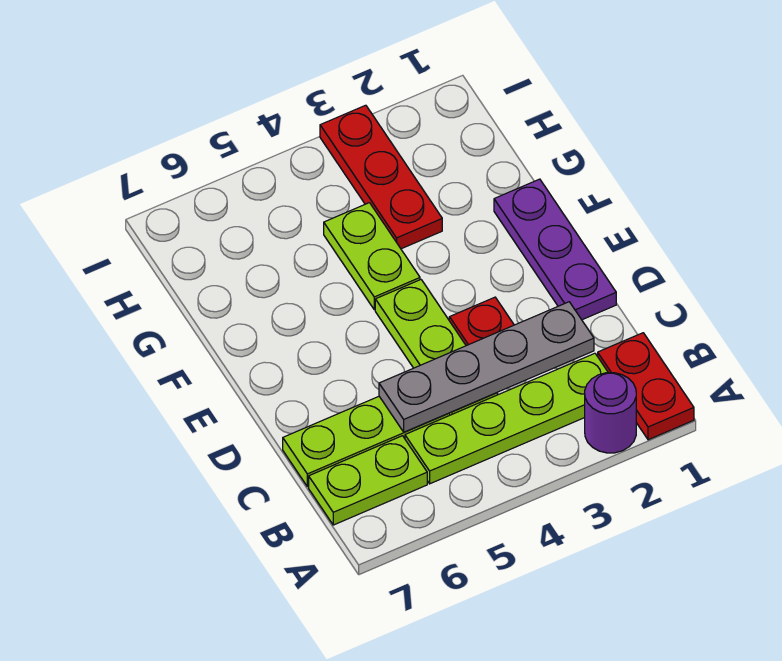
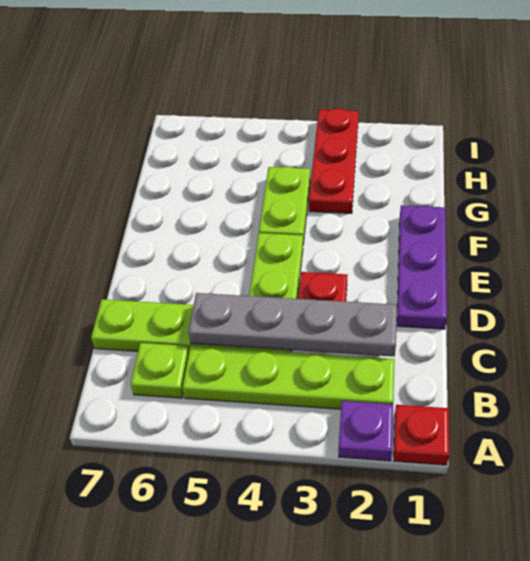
red plate A1:B1 level 1 -> red plate A1 level 1
purple round brick A2 level 1 -> purple plate A2 level 1
lime plate B6:B7 level 1 -> lime plate B6 level 1

